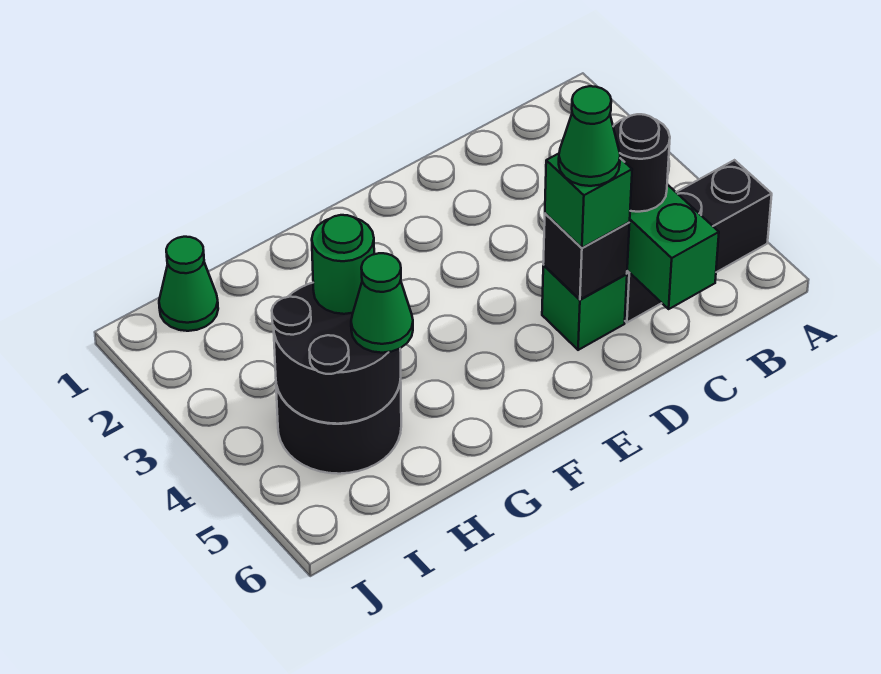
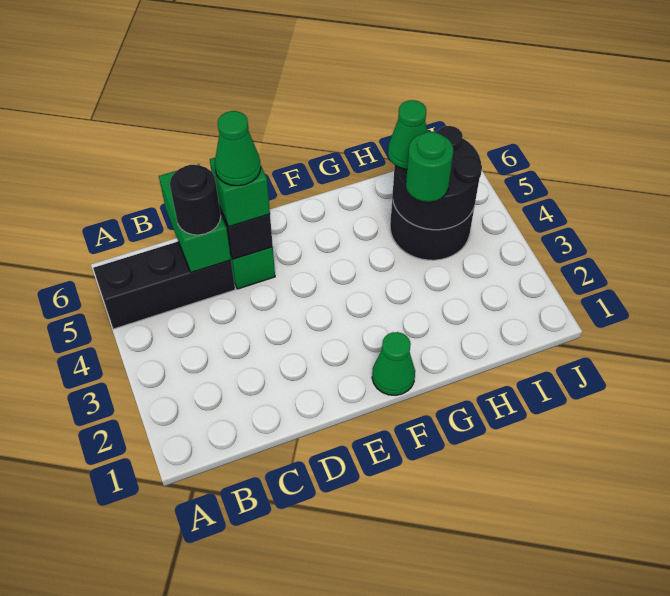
green cone I1 level 1 -> green cone F1 level 1

